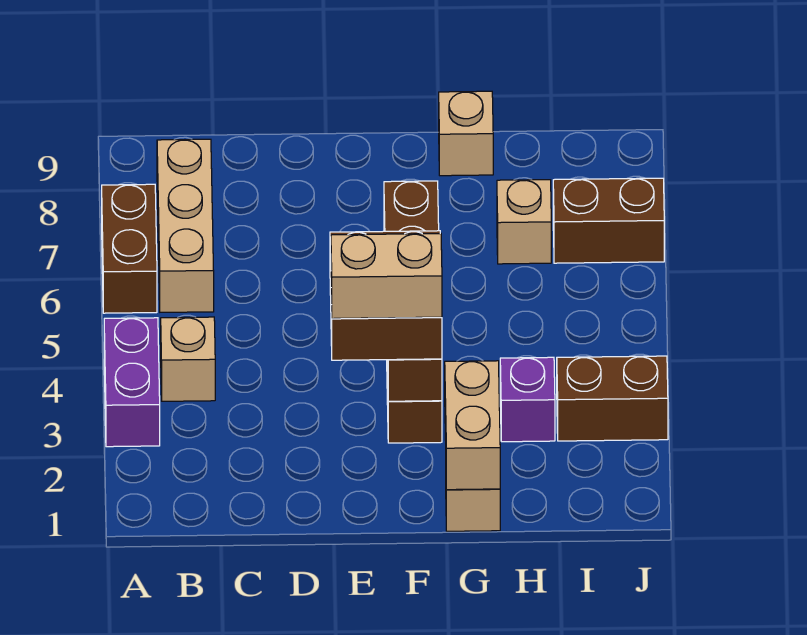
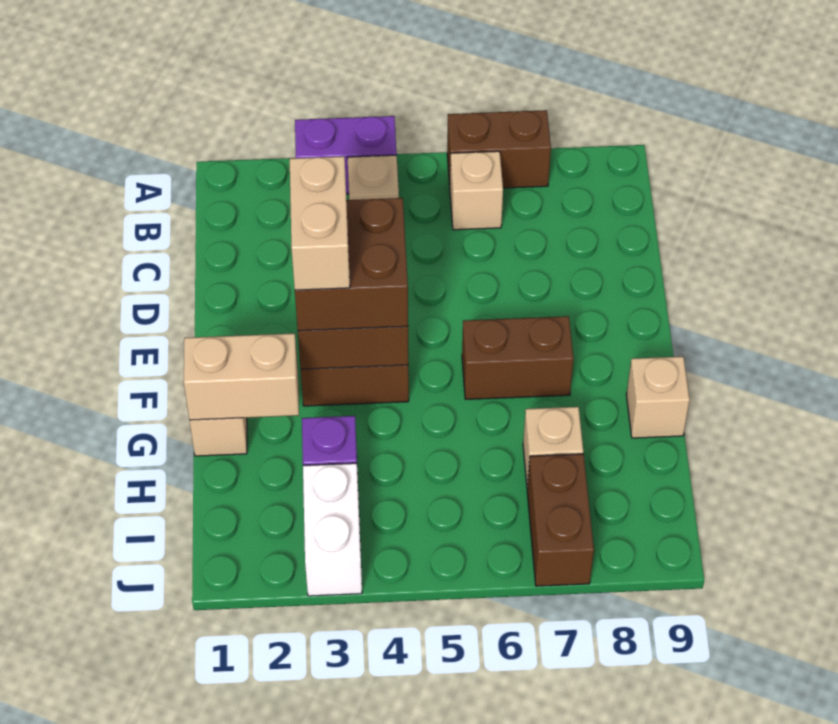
tan brick B6:B8 level 1 -> tan brick B6 level 1
brown brick I3:J3 level 1 -> white brick I3:J3 level 1

